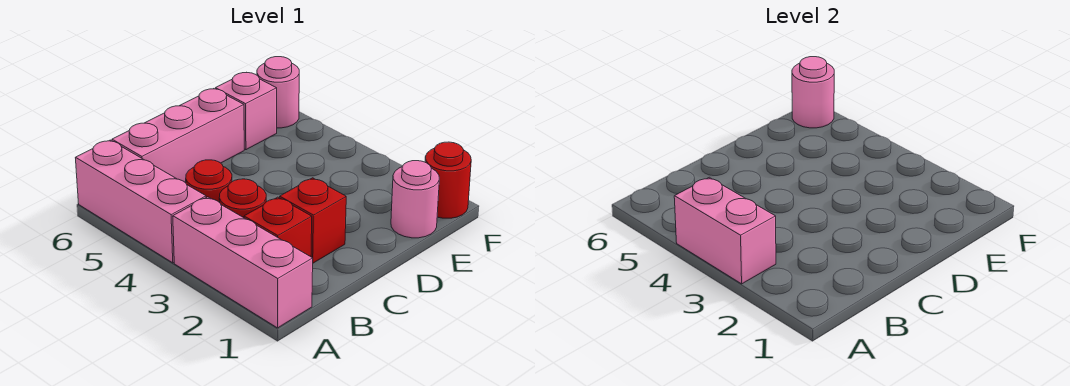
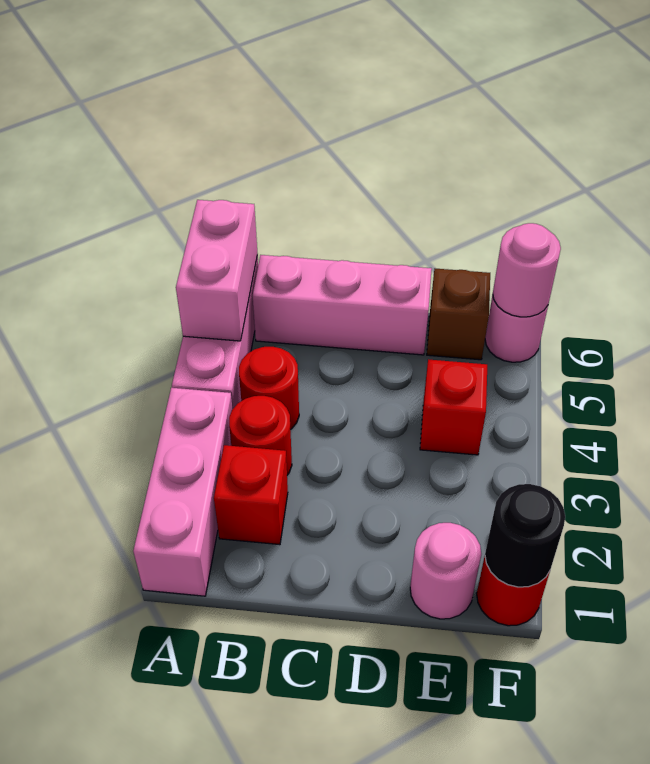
pink brick A3:A4 level 2 -> pink brick A5:A6 level 2
red brick C2 level 1 -> red brick E4 level 1
pink brick E6 level 1 -> brown brick E6 level 1
none -> black round brick F1 level 2

